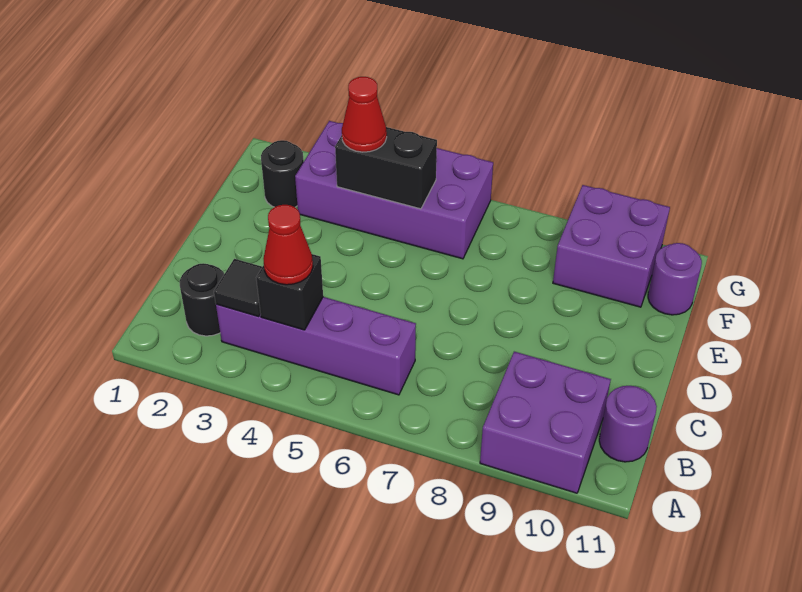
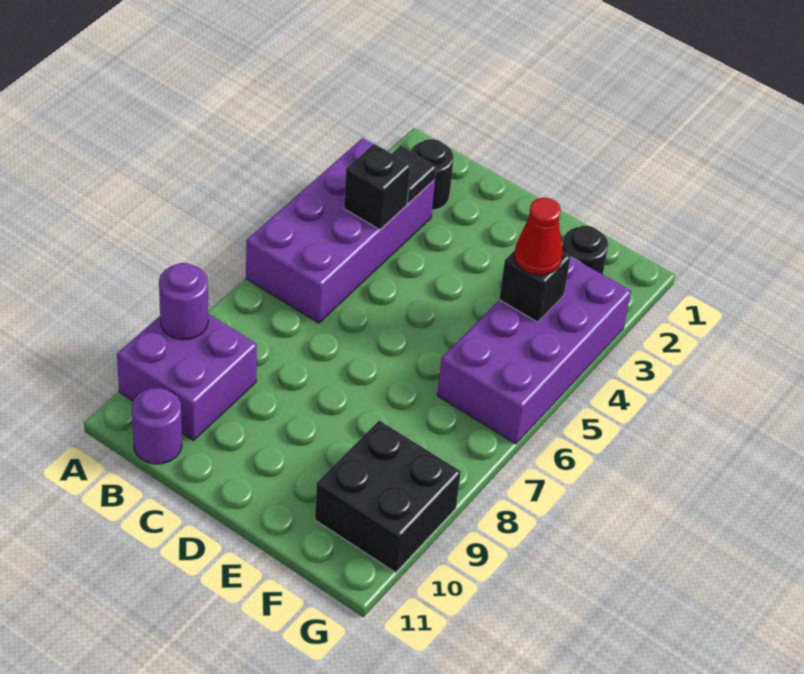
purple brick B3:B6 level 1 -> purple brick A3:B6 level 1
red cone B4 level 3 -> none
black brick F4:F5 level 2 -> black brick F4 level 2
purple brick F9:G10 level 1 -> black brick F9:G10 level 1
purple round brick F11 level 1 -> purple round brick A9 level 2

